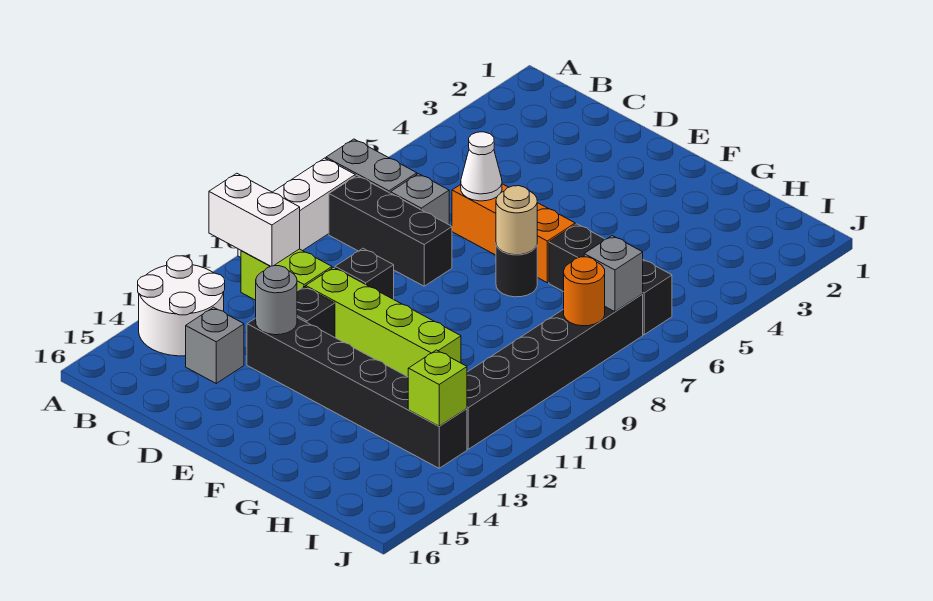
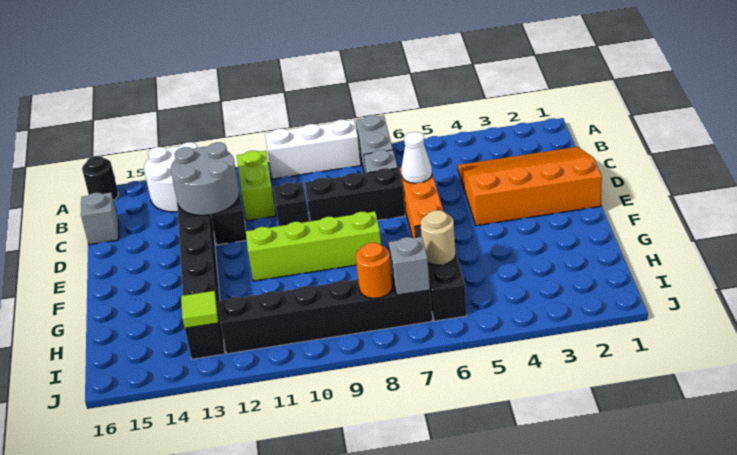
white brick A11:B11 level 2 -> none
black brick B8:D8 level 1 -> black brick D7:D9 level 1
none -> orange slope C1:E4 level 1 top E
grey brick C14 level 1 -> grey brick C16 level 1
lime brick D11:G11 level 1 -> lime brick F8:F11 level 1
grey round brick D13 level 2 -> grey round brick C12:D13 level 2
black round brick F7 level 1 -> black round brick A16 level 1
tan round brick F7 level 2 -> tan round brick H6 level 2
lime brick I13 level 2 -> lime tile I13 level 2

